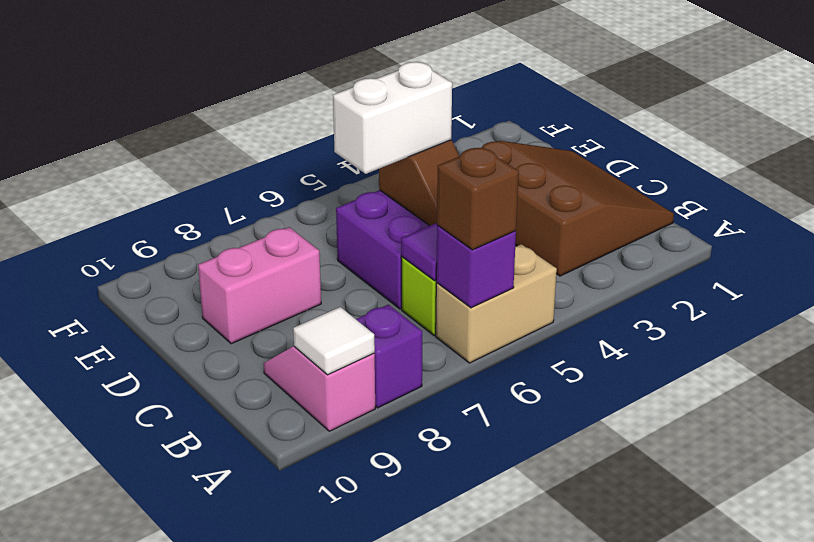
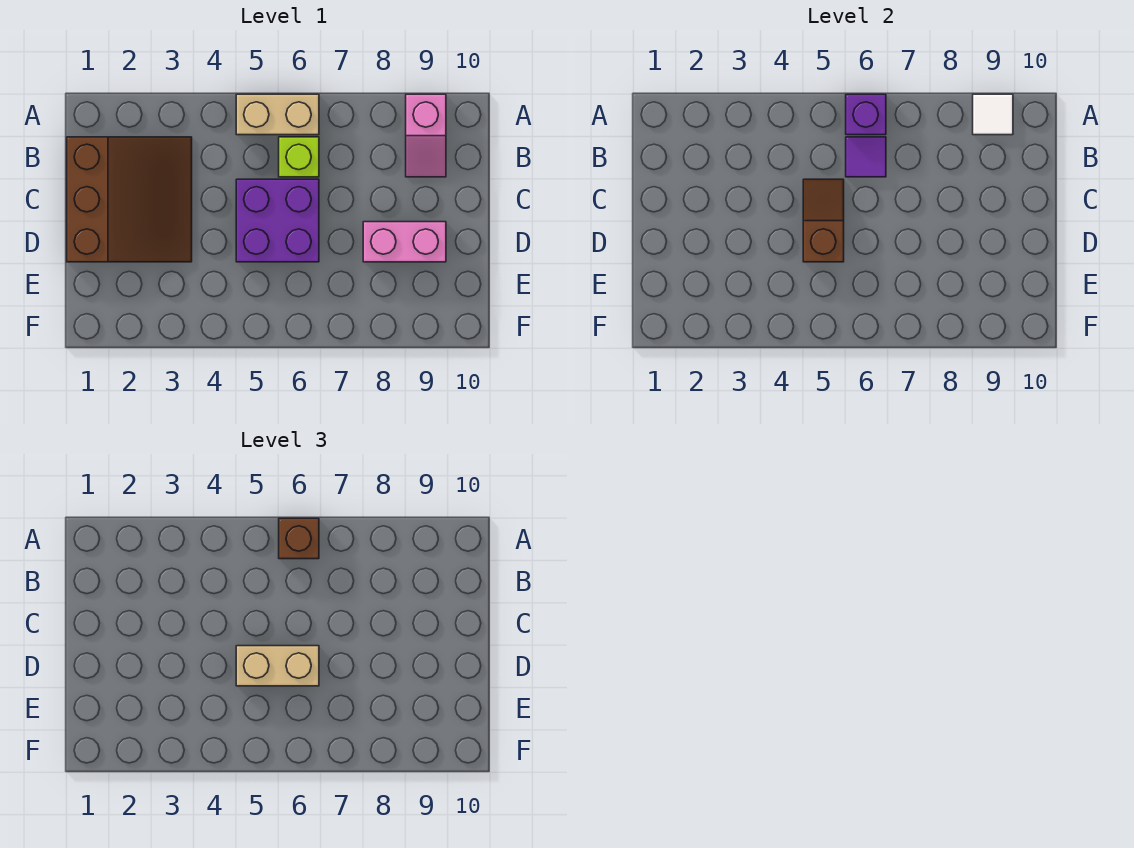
purple brick A8 level 1 -> none
brown slope B1:D3 level 1 top 3 -> brown slope B1:D3 level 1 top 1
white brick D5:D6 level 3 -> tan brick D5:D6 level 3

